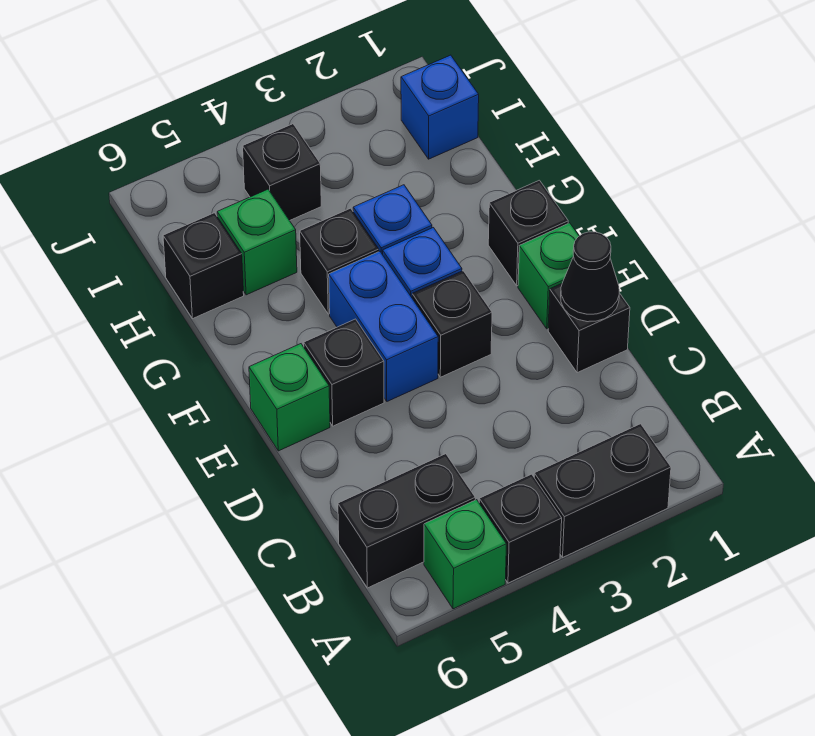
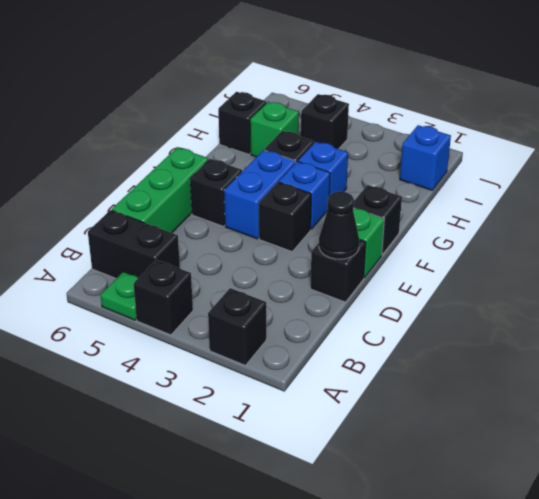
black brick A2:A3 level 1 -> black brick A2 level 1
green brick A5 level 1 -> green plate A5 level 1
green brick E6 level 1 -> green brick C6:E6 level 1

